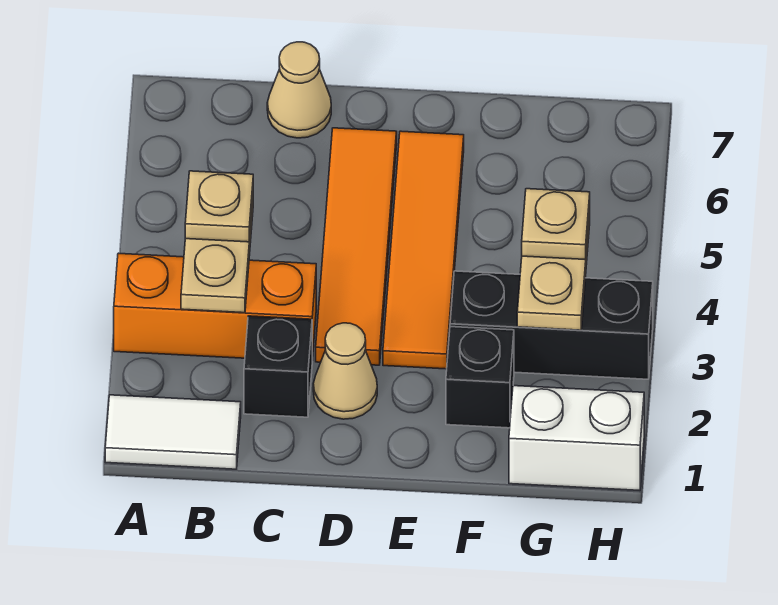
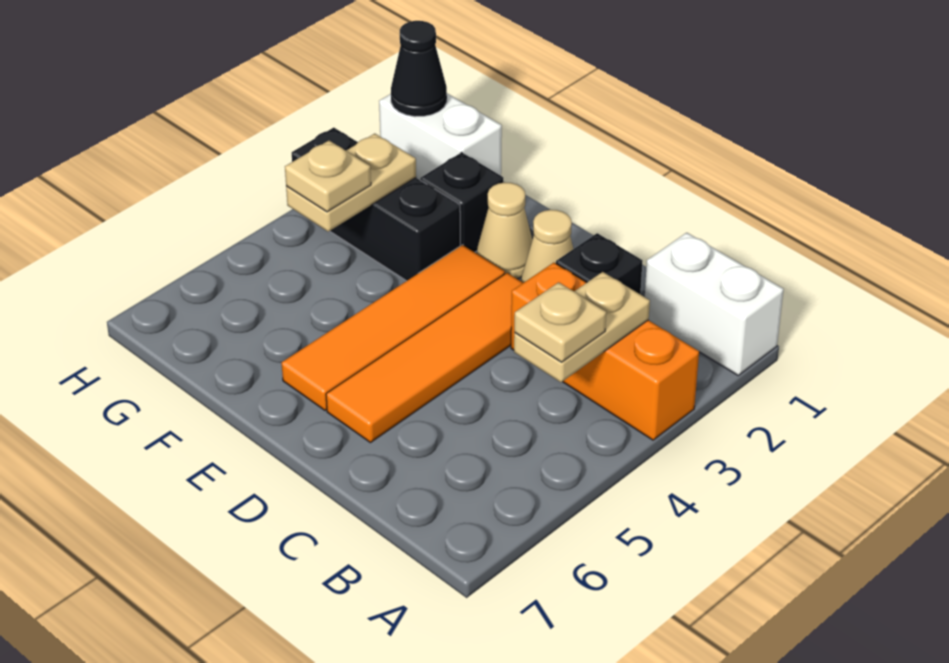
white tile A1:B1 level 1 -> white brick A1:B1 level 1
tan cone C7 level 1 -> tan cone E2 level 1
none -> black cone H1 level 2

